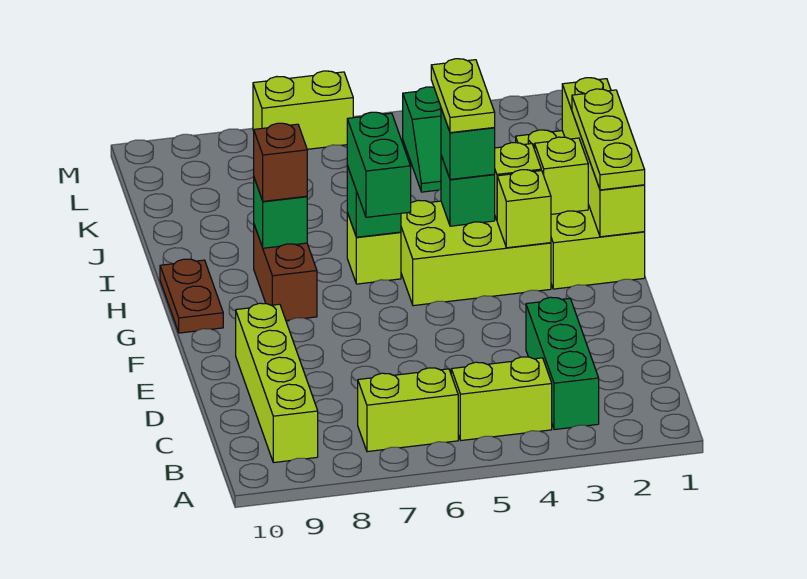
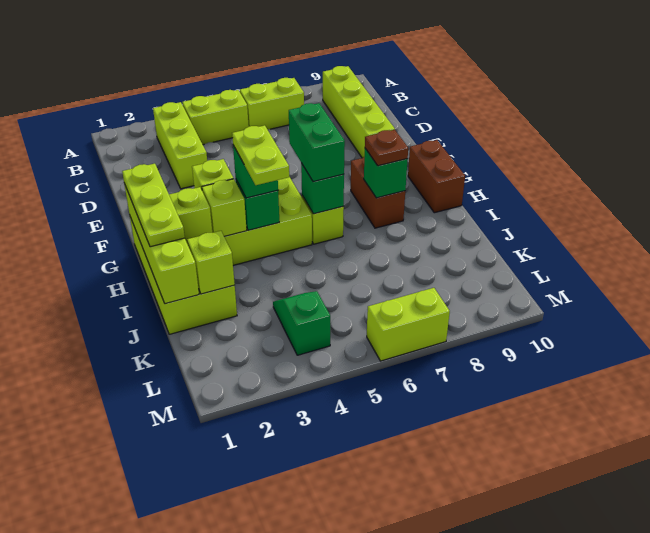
green brick B3:D3 level 1 -> lime brick B3:D3 level 1
brown plate G10:H10 level 1 -> brown brick G10:H10 level 1
brown brick H8 level 3 -> brown plate H8 level 3
none -> lime brick J2 level 2

